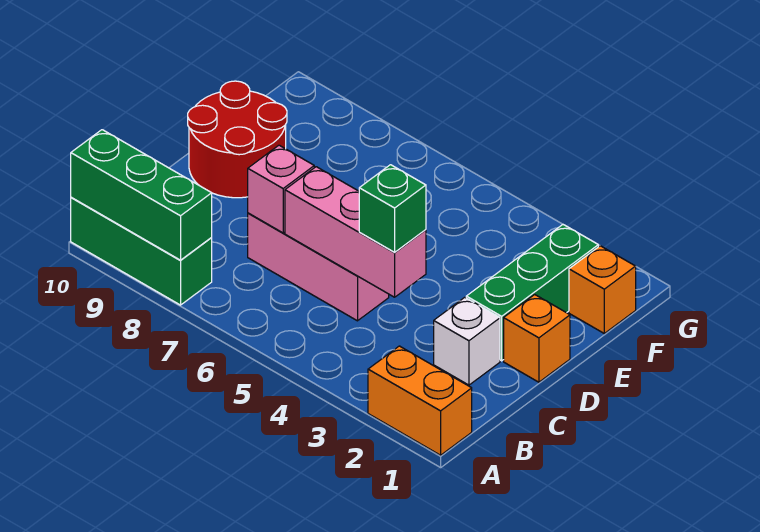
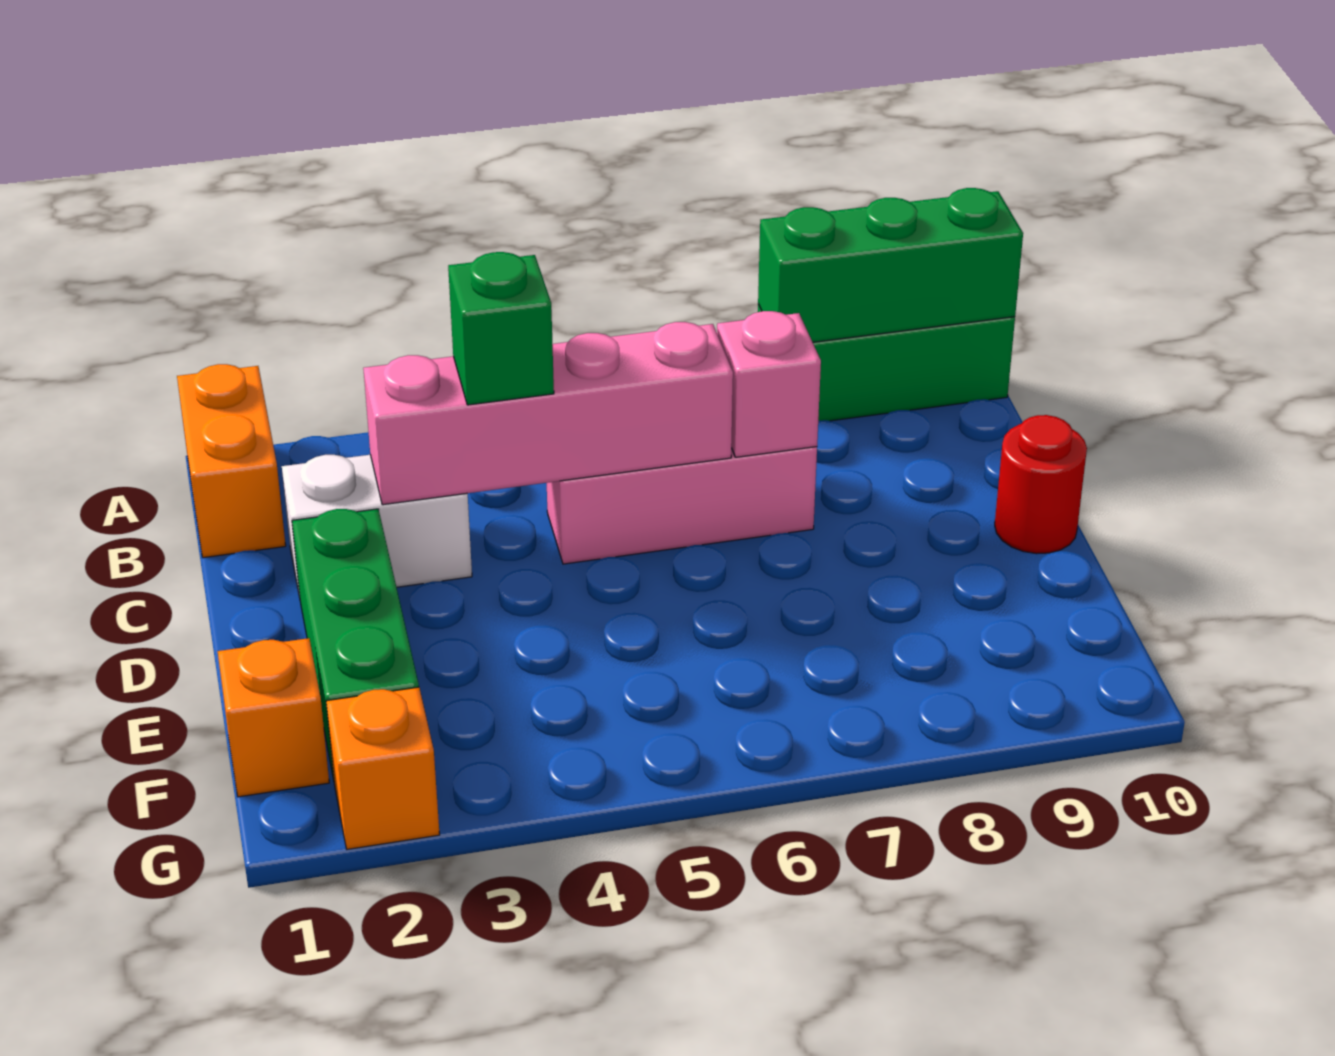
orange brick A1:A2 level 1 -> orange brick A1:B1 level 1
white brick C2 level 1 -> white brick C2:C3 level 1
pink brick C4:C6 level 2 -> pink brick C3:C6 level 2
orange brick D1 level 1 -> orange brick G2 level 1
red round brick D9:E10 level 1 -> red round brick D10 level 1

